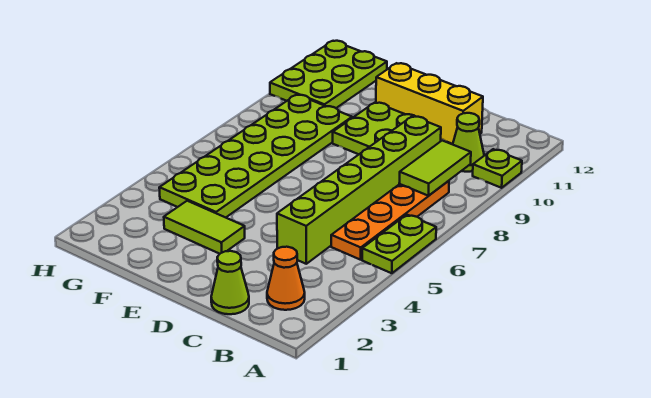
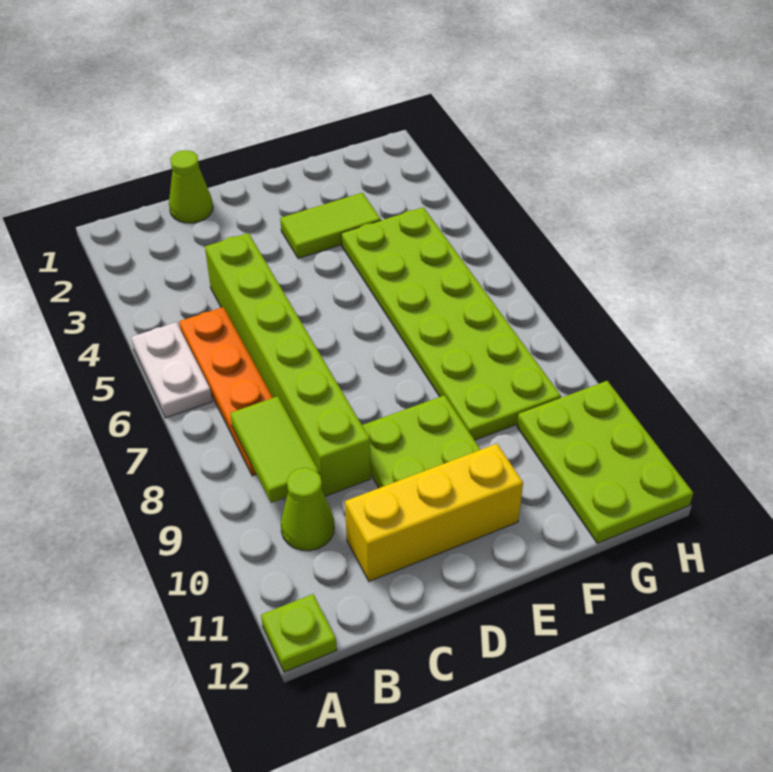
lime plate A5:A6 level 1 -> white plate A5:A6 level 1
lime plate A10 level 1 -> lime plate A12 level 1
orange cone B2 level 1 -> none

